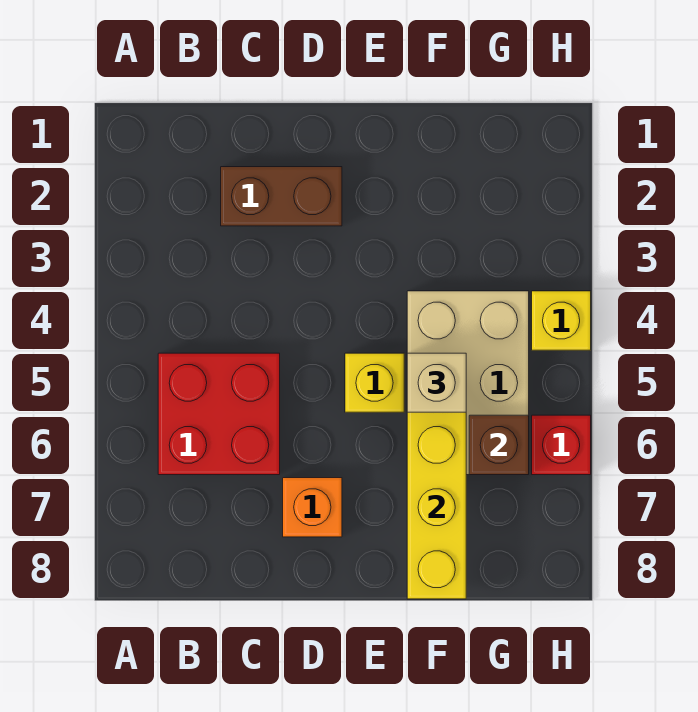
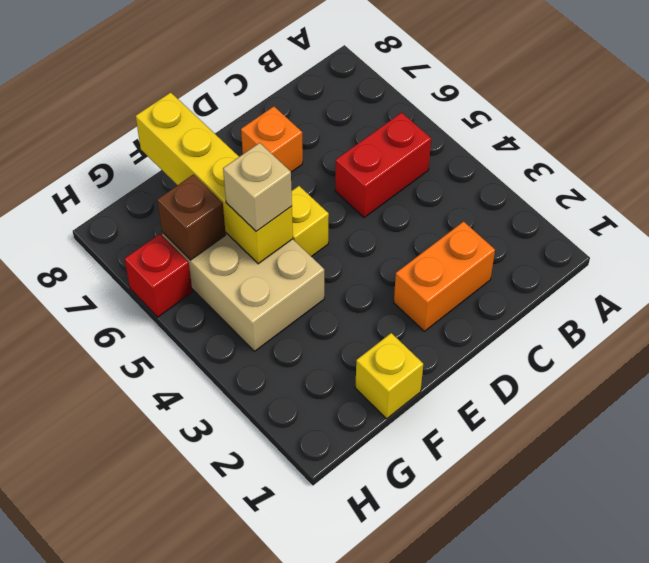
red brick B5:C6 level 1 -> red brick B5:C5 level 1
brown brick C2:D2 level 1 -> orange brick C2:D2 level 1
yellow brick H4 level 1 -> yellow brick F1 level 1

